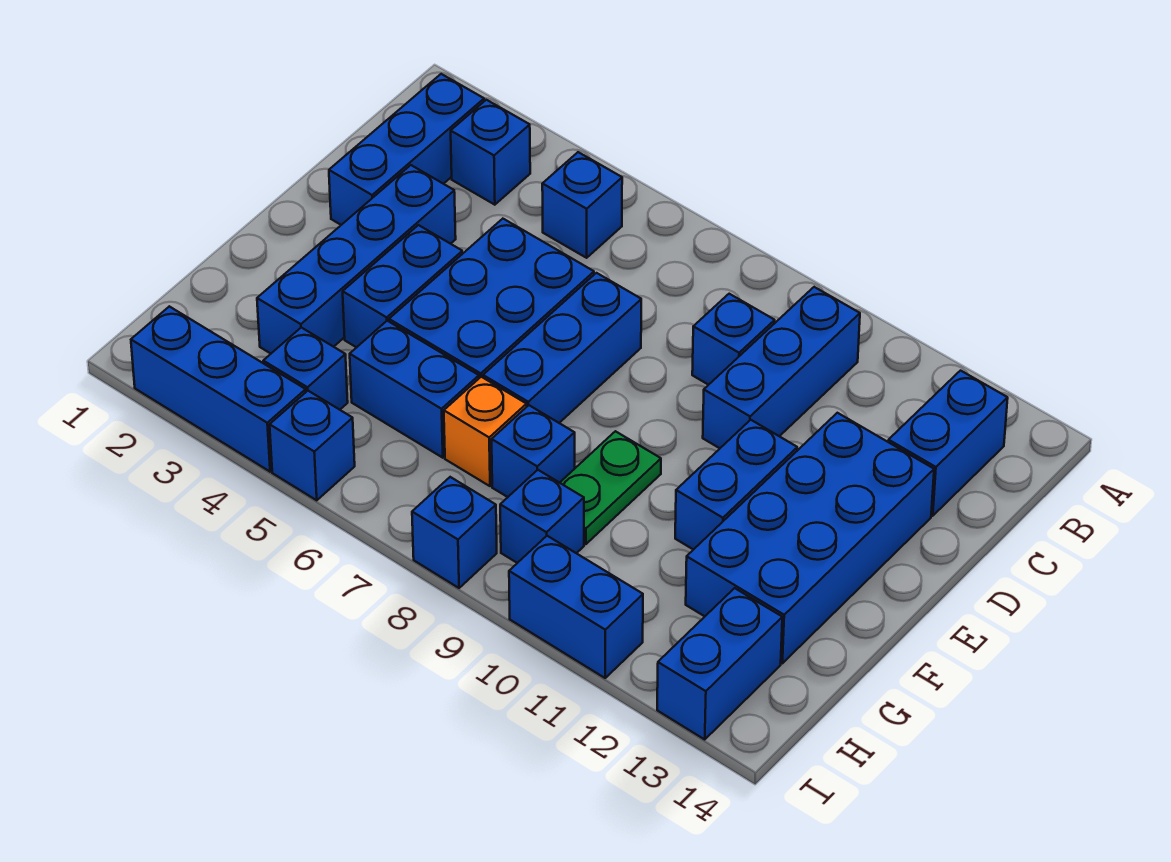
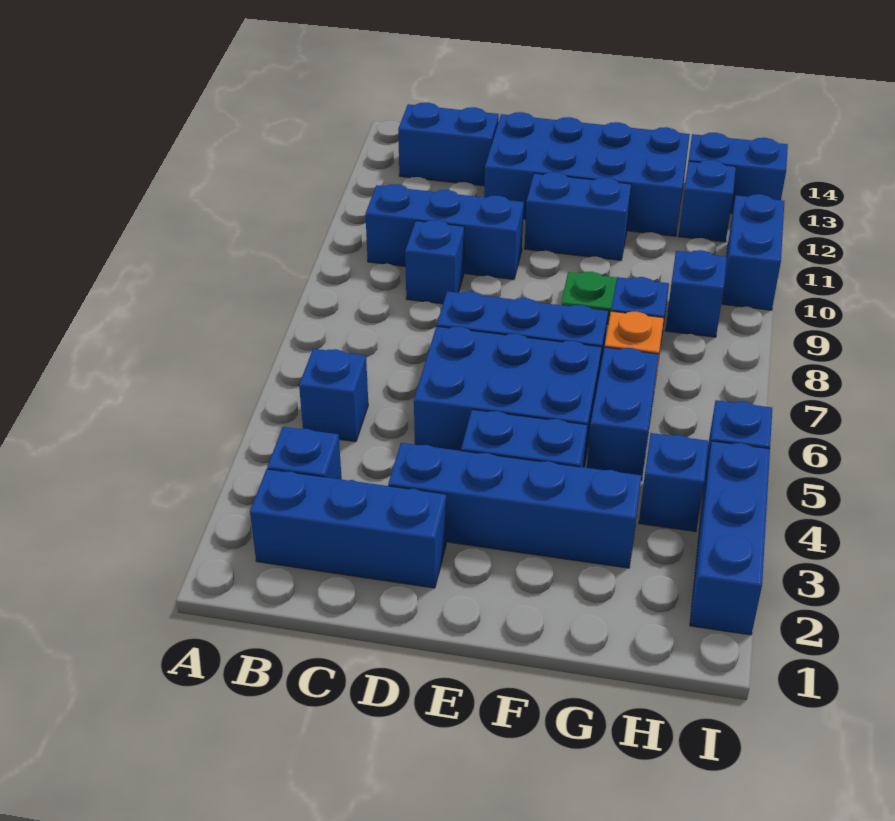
blue brick I8 level 1 -> blue brick H12 level 1

